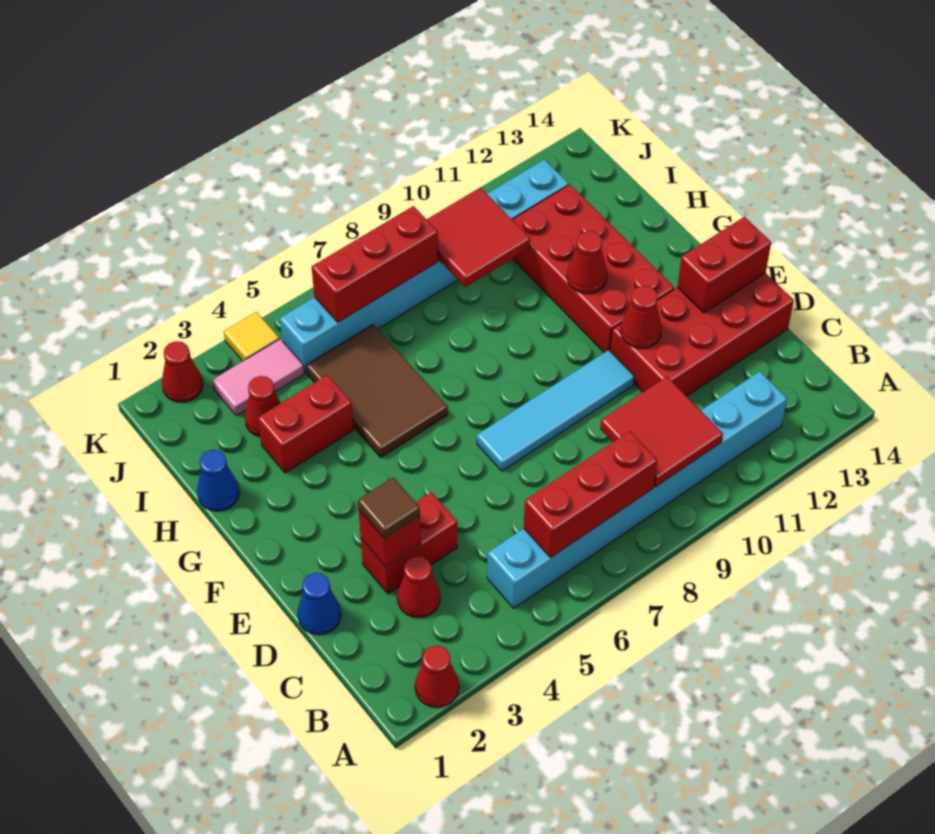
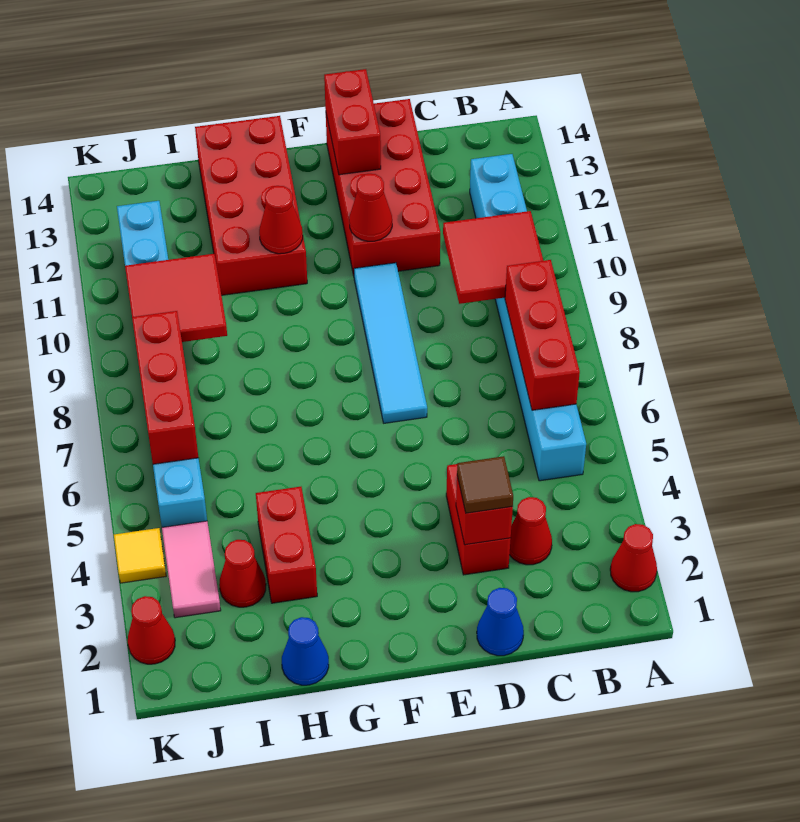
red brick F11:I12 level 1 -> red brick G11:H14 level 1
brown tile G5:I6 level 1 -> none

